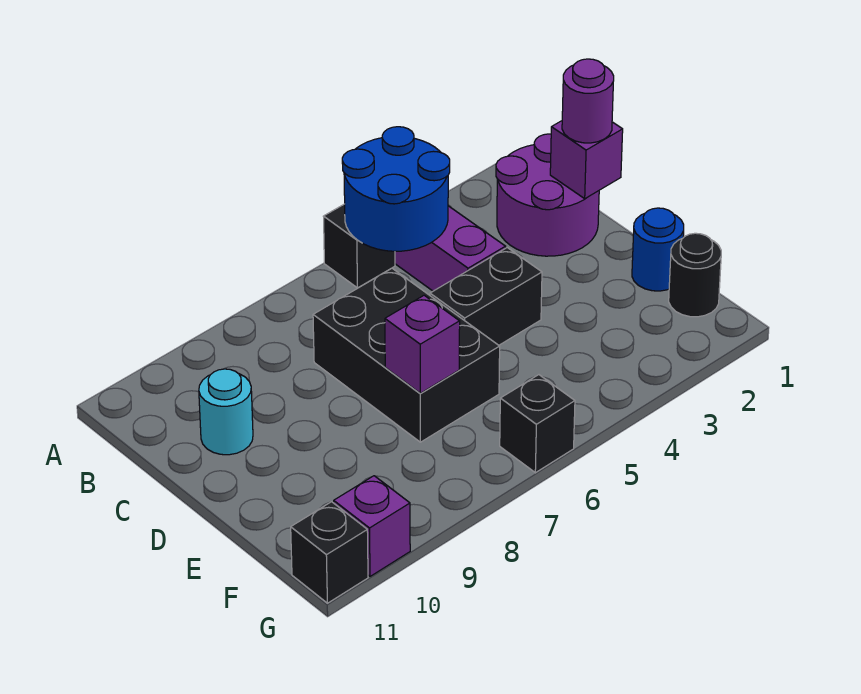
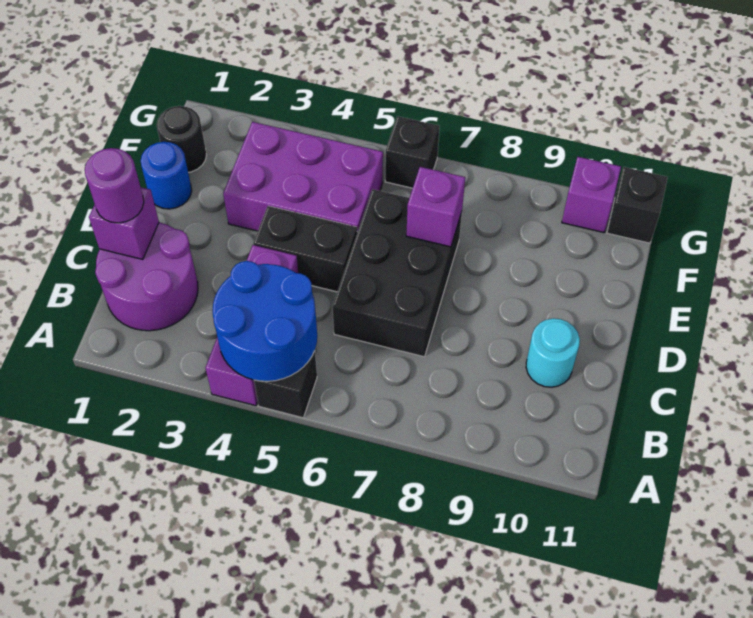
none -> purple brick E3:F5 level 1

